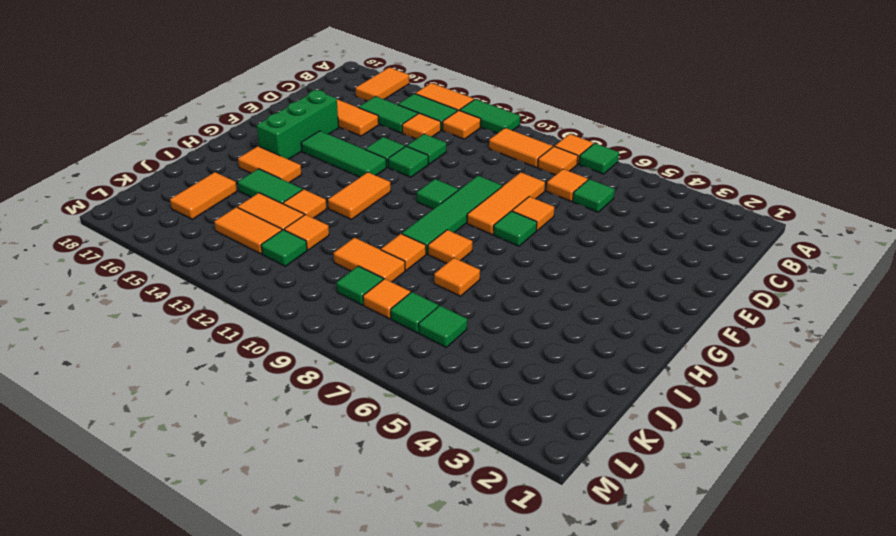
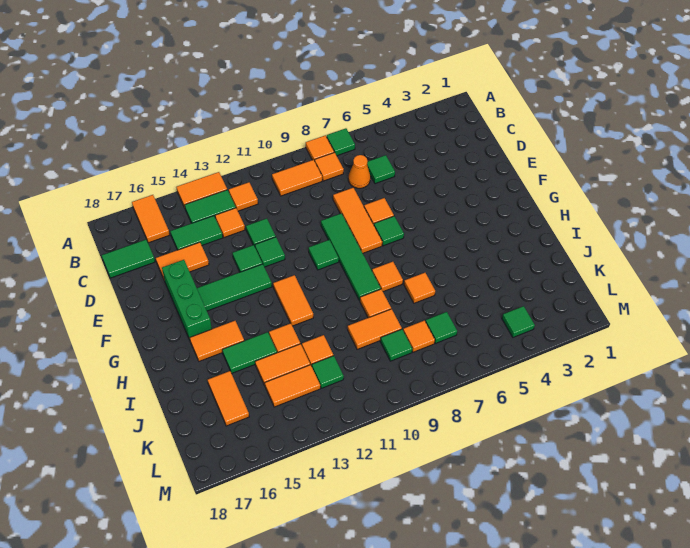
green tile A11:A12 level 1 -> green tile C17:C18 level 1
orange tile C7 level 1 -> orange cone C7 level 1
green tile K6 level 1 -> green tile L4 level 1

